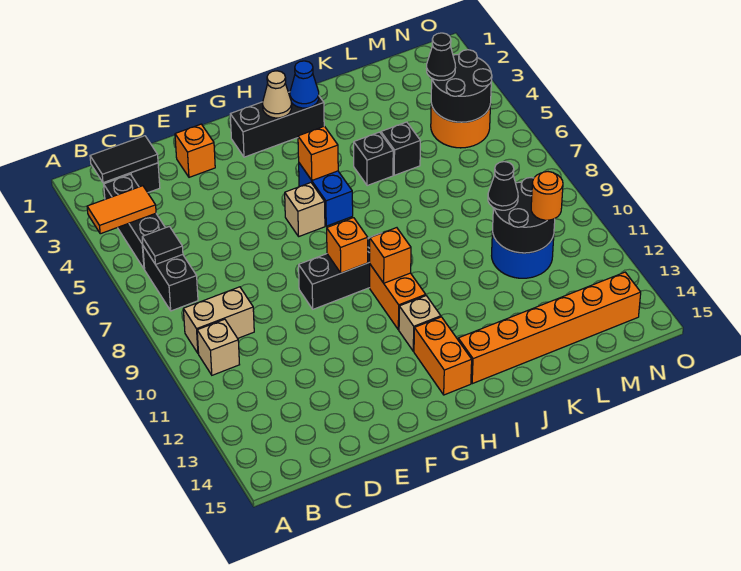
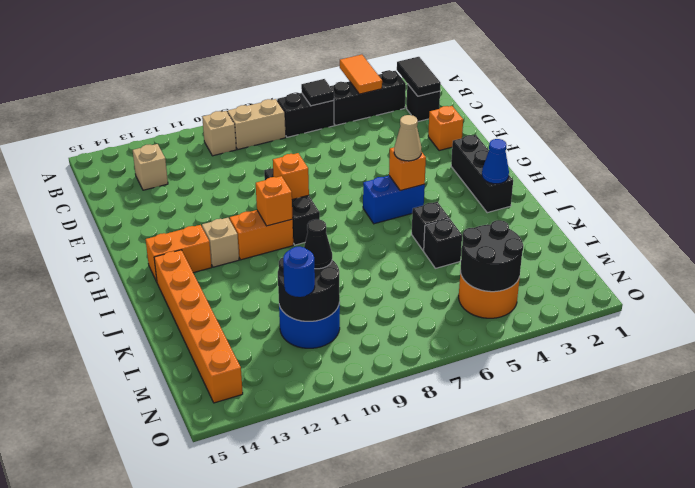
tan brick B9:C9 level 1 -> tan brick B8:B9 level 1
tan brick G6 level 1 -> tan brick C13 level 1
tan cone H2 level 2 -> tan cone H5 level 3
black cone M4 level 3 -> none
orange round brick M11 level 3 -> blue round brick M11 level 3

